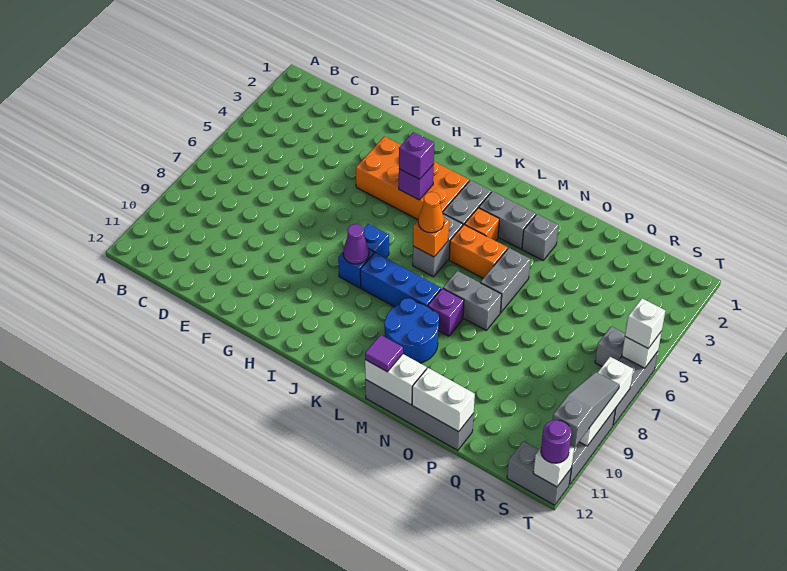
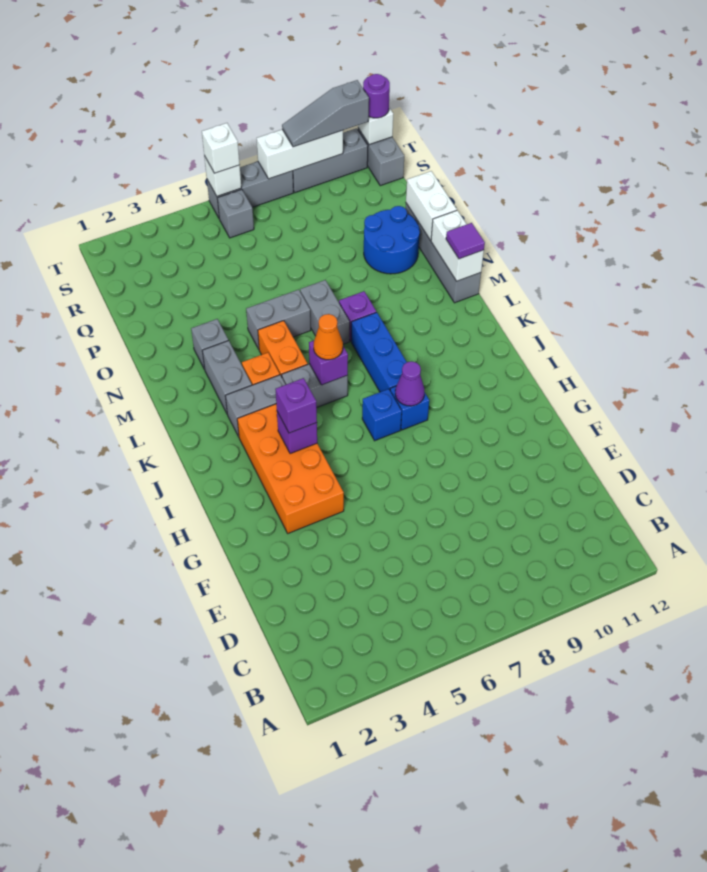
orange brick K6 level 2 -> purple brick K6 level 2
blue round brick L9:M10 level 1 -> blue round brick O10:P11 level 1

